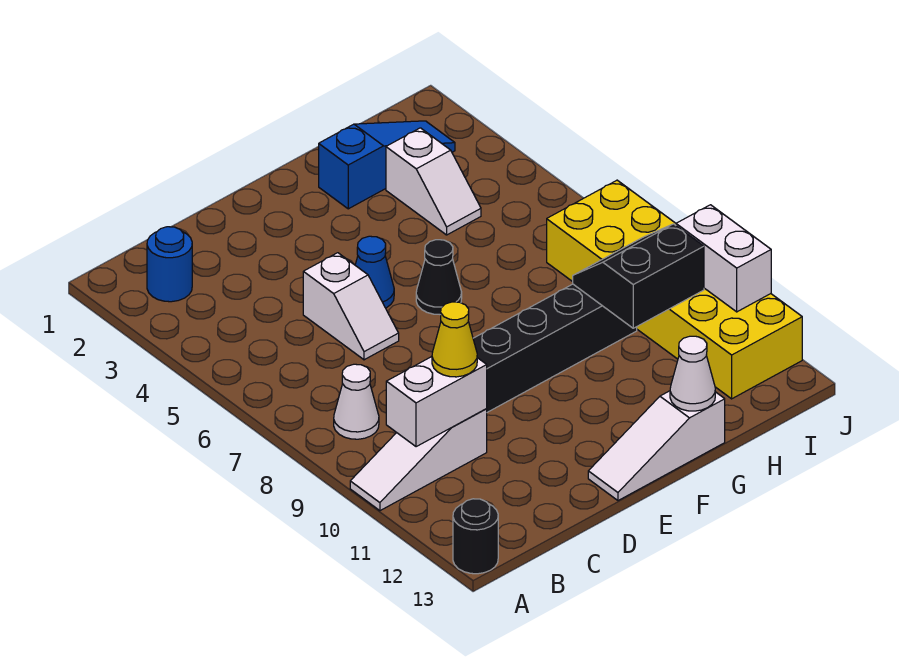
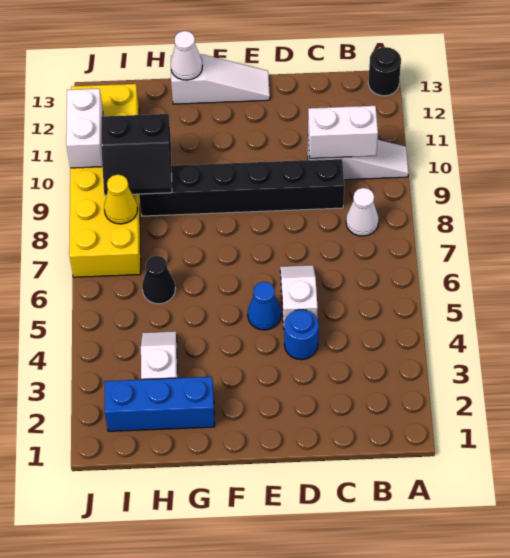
blue round brick B2 level 1 -> blue round brick D4 level 1
yellow cone C10 level 3 -> yellow cone I8 level 2
black cone F6 level 1 -> black cone H6 level 1
blue slope G2:I2 level 1 top G -> blue brick G2:I2 level 1

